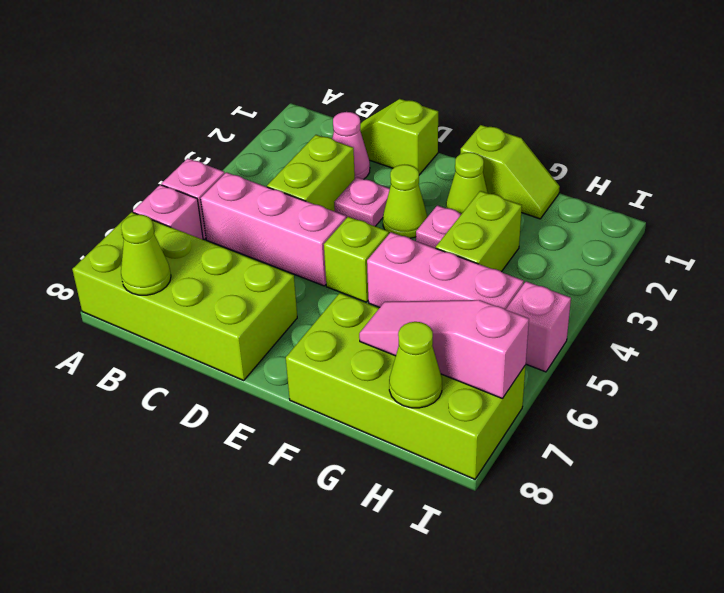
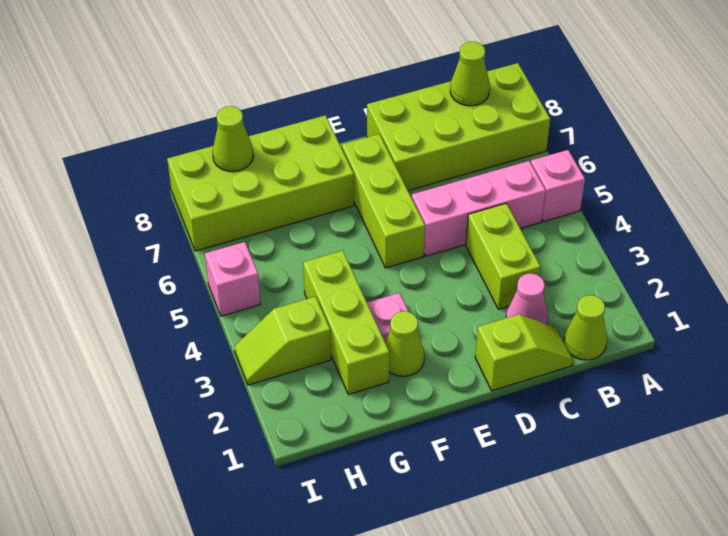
pink brick A6 level 1 -> none
pink plate D3 level 1 -> none
lime cone E3 level 1 -> lime cone B1 level 1
lime brick E5 level 1 -> lime brick E5:E7 level 1
lime slope F1:G1 level 1 top F -> lime slope H3:I3 level 1 top H
pink brick F5:H5 level 1 -> none
lime brick G3:G4 level 1 -> lime brick G2:G4 level 1
pink slope G7:I7 level 2 top I -> none

